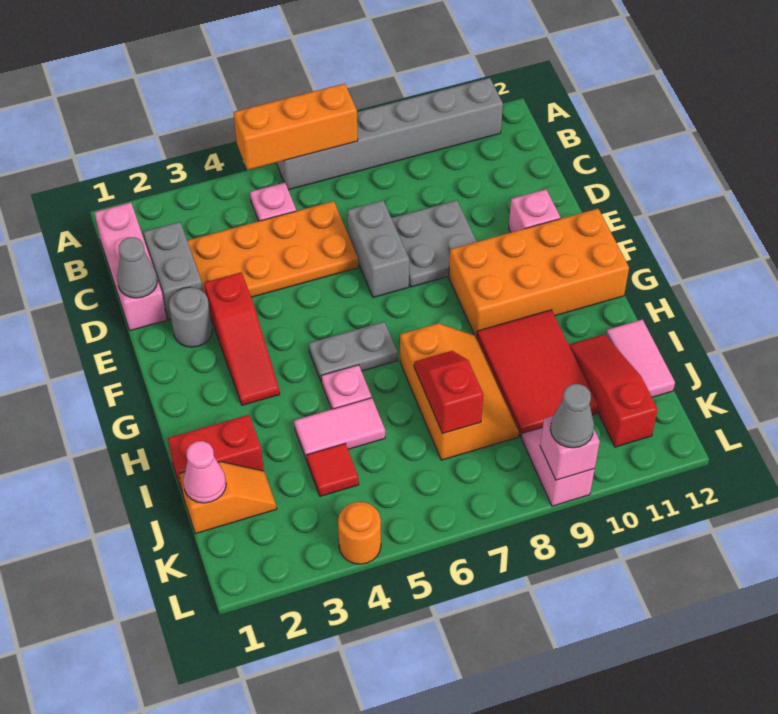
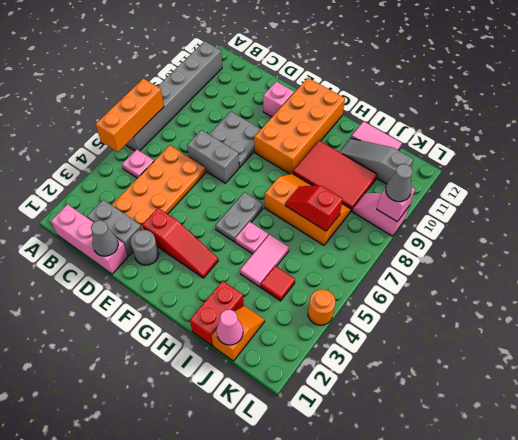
red slope I11:K11 level 1 top K -> grey slope I11:K11 level 1 top K

